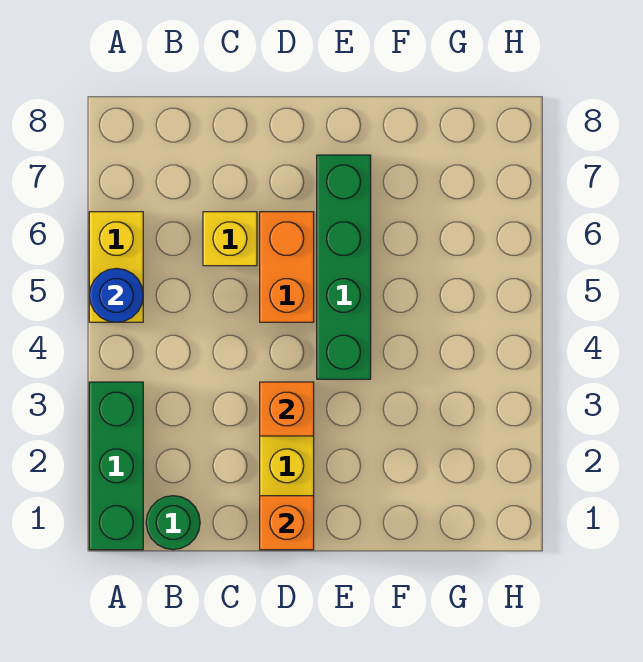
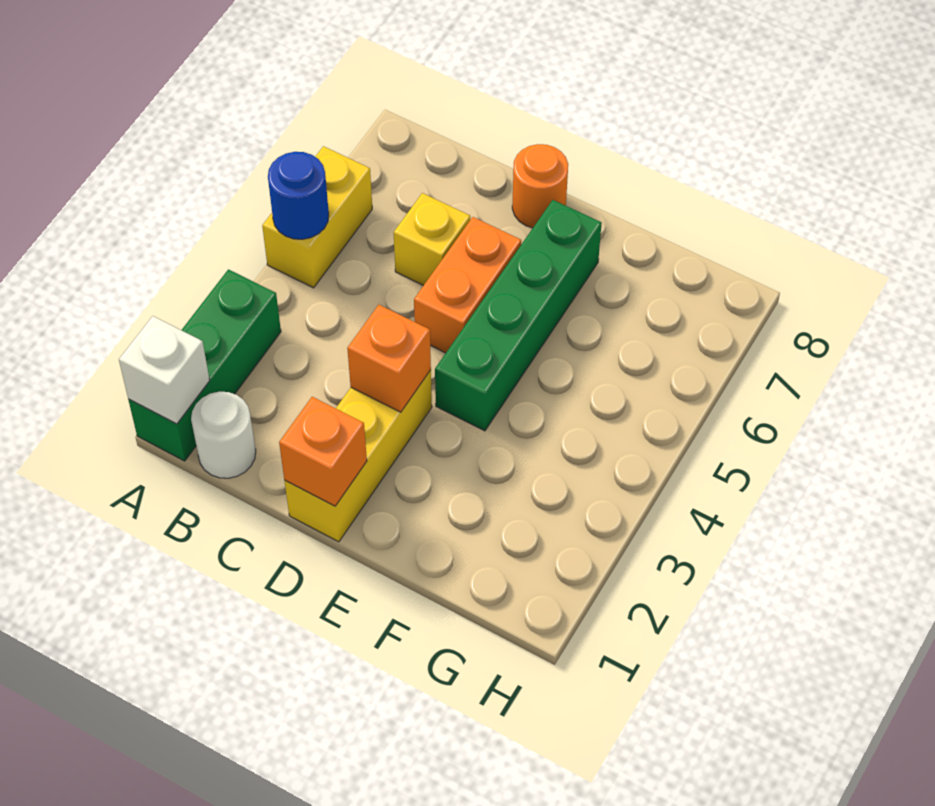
none -> white brick A1 level 2
green round brick B1 level 1 -> white round brick B1 level 1
none -> orange round brick D8 level 1

